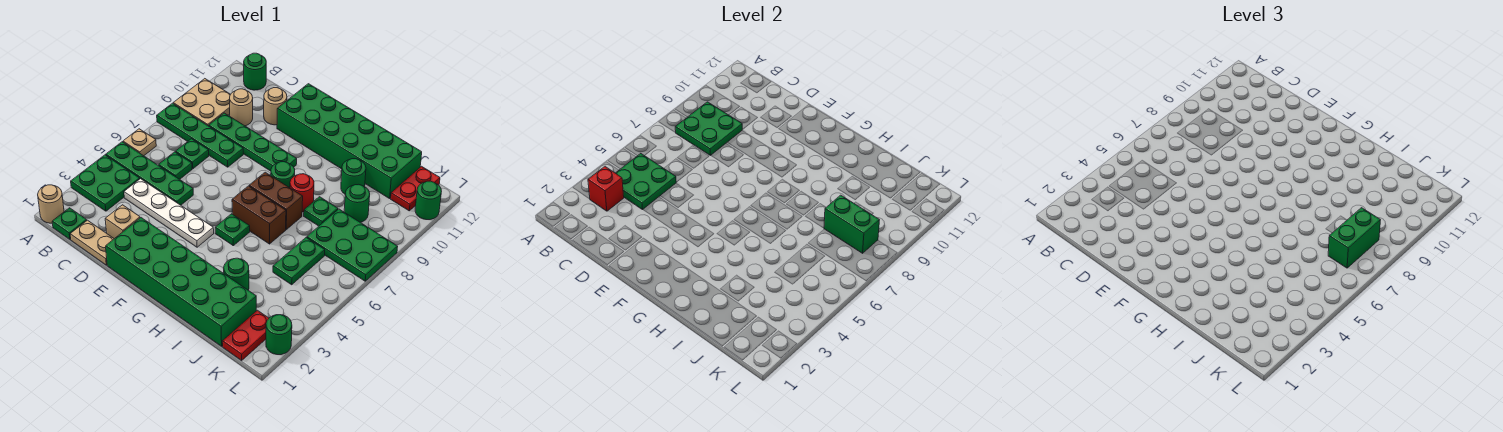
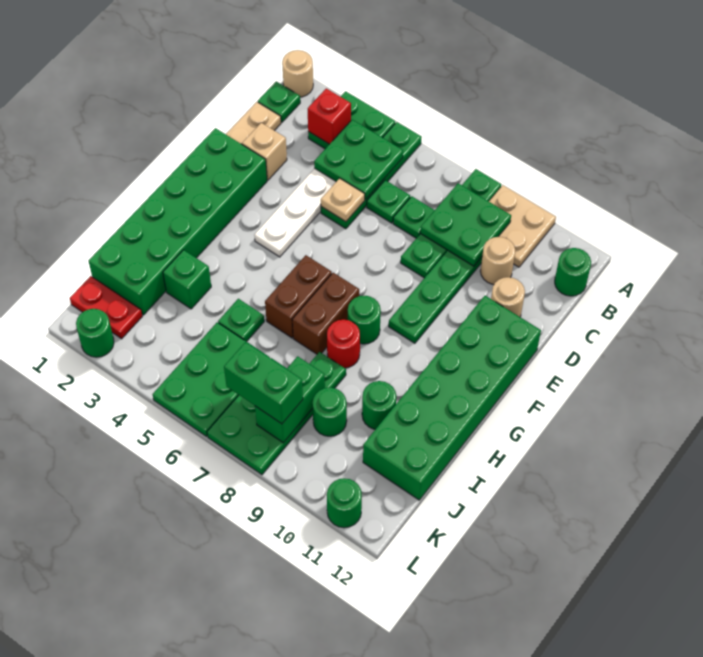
tan plate A6 level 1 -> tan plate D5 level 2
green plate G5 level 1 -> green plate I5 level 1
green round brick I3 level 1 -> green brick I3 level 1
green plate J5:J6 level 1 -> green plate J5:L6 level 1
red plate K11:K12 level 1 -> none

